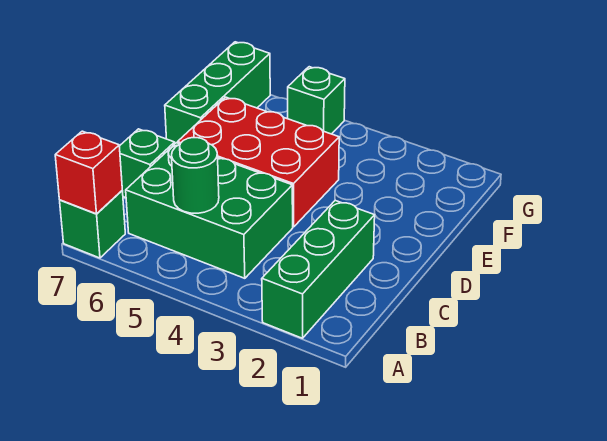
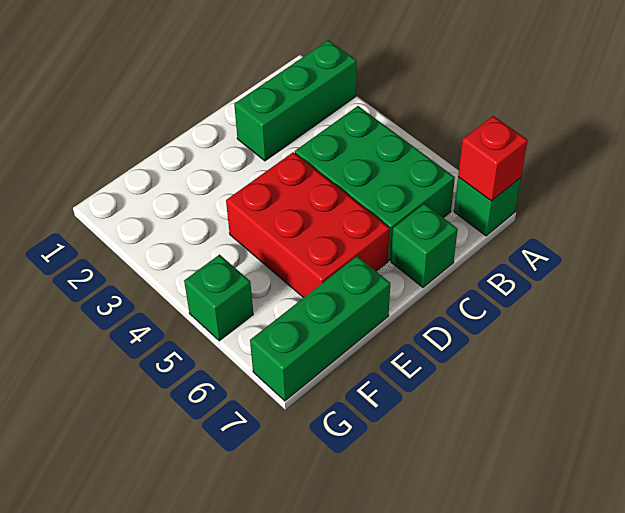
green round brick B5 level 2 -> none

